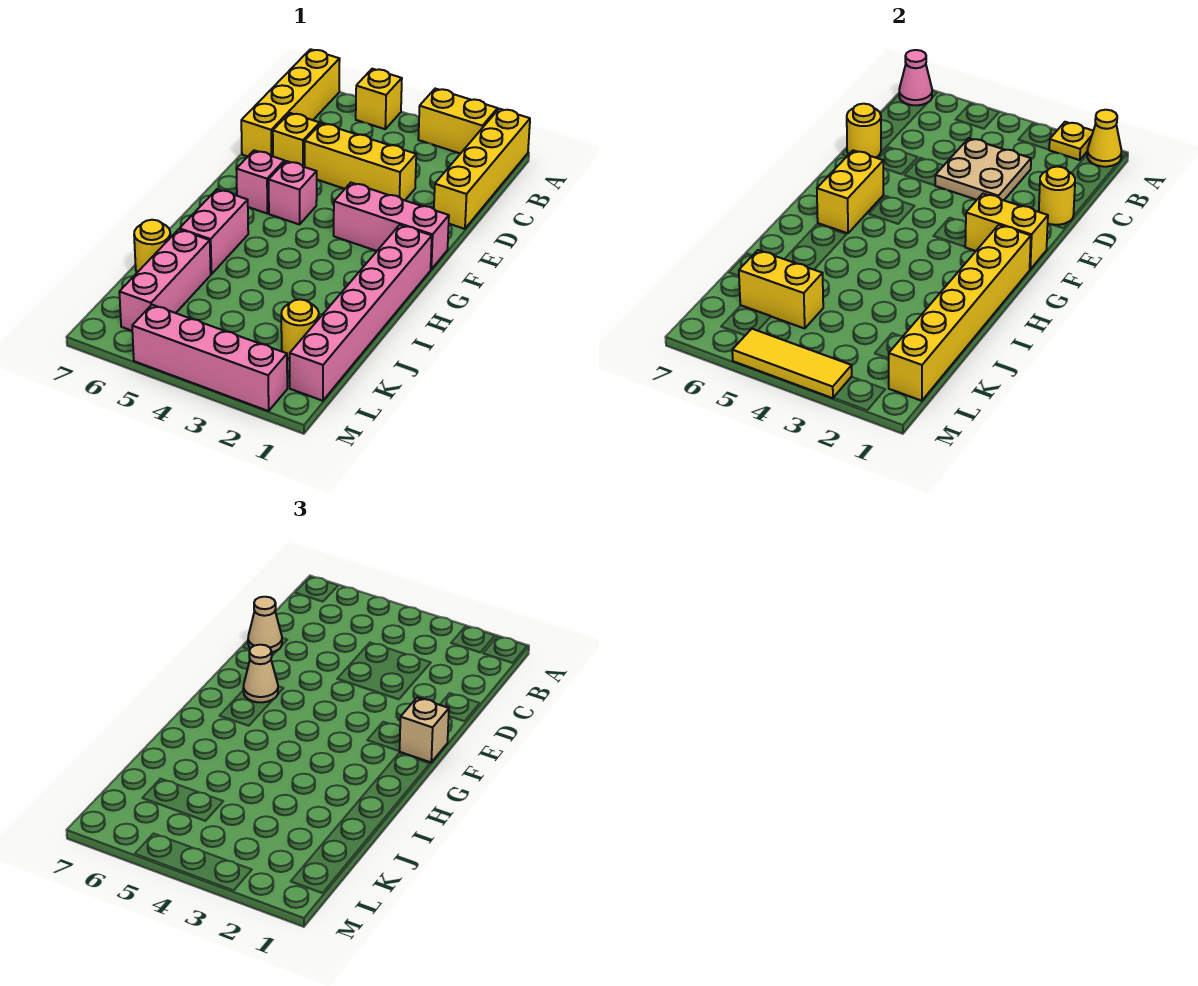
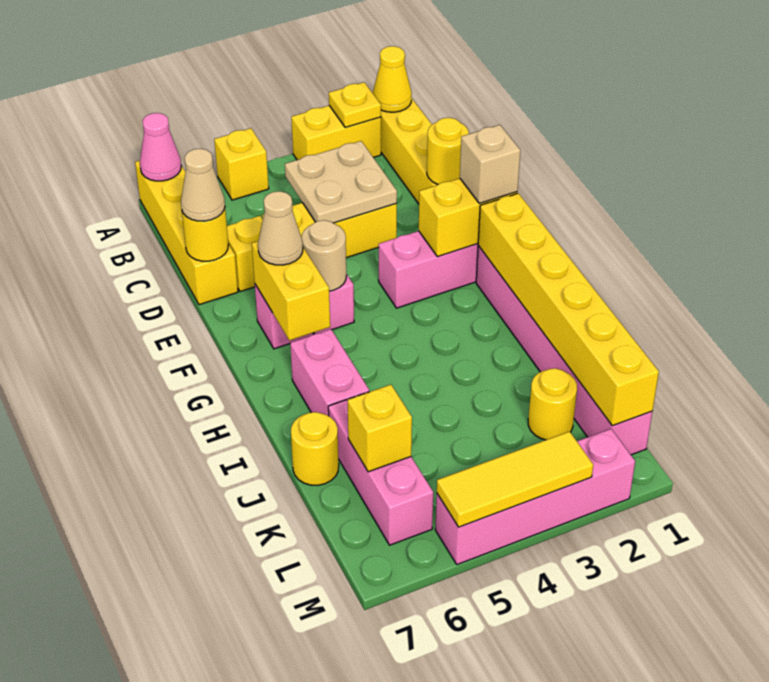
none -> tan round brick F5 level 2
yellow brick K5:K6 level 2 -> yellow brick K6 level 2

